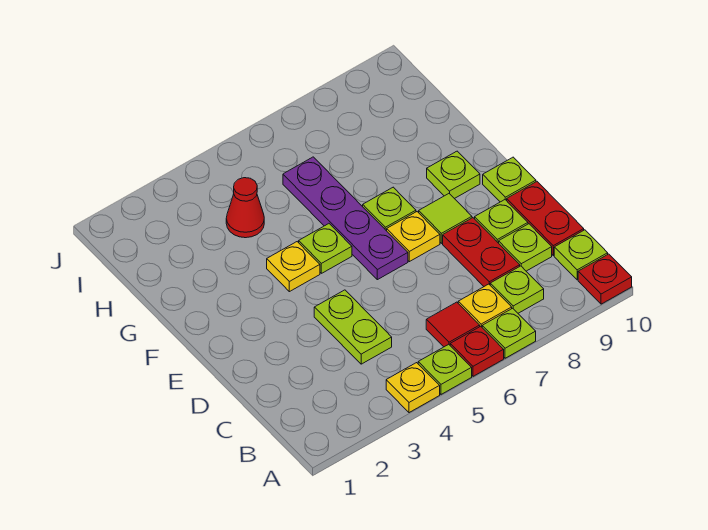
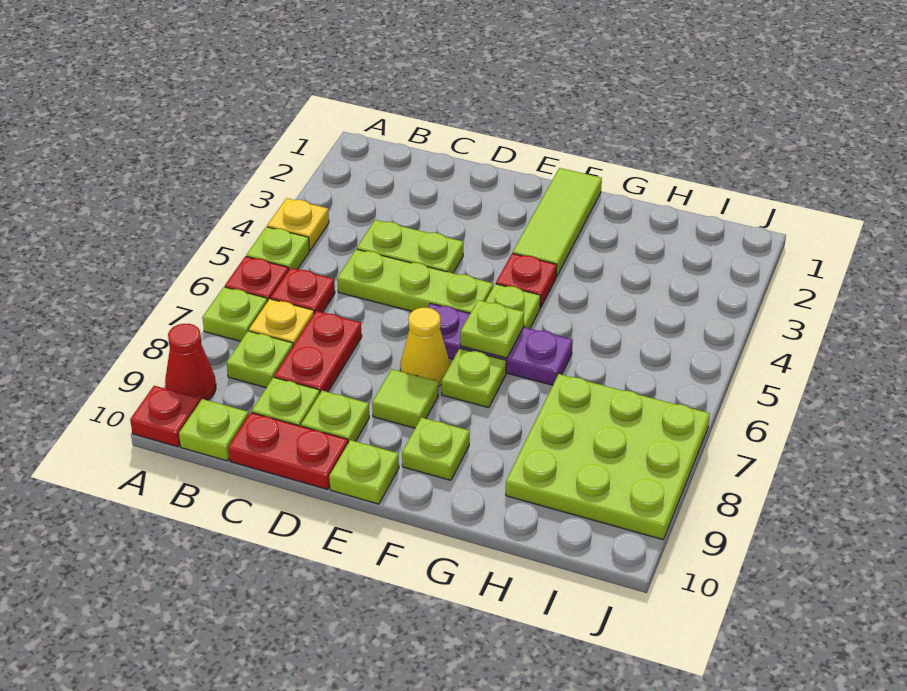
red tile B6 level 1 -> red plate B6 level 1
none -> lime plate C5:E5 level 1
red plate C8:D8 level 1 -> red plate C7:C8 level 1
purple plate E6:H6 level 1 -> purple plate E6:G6 level 1
yellow plate E7 level 1 -> yellow cone E7 level 1
none -> lime tile F1:F3 level 1
yellow plate F4 level 1 -> red plate F4 level 1
none -> lime plate F6 level 2
red cone H4 level 1 -> red cone A9 level 1
none -> lime plate H7:J9 level 1

